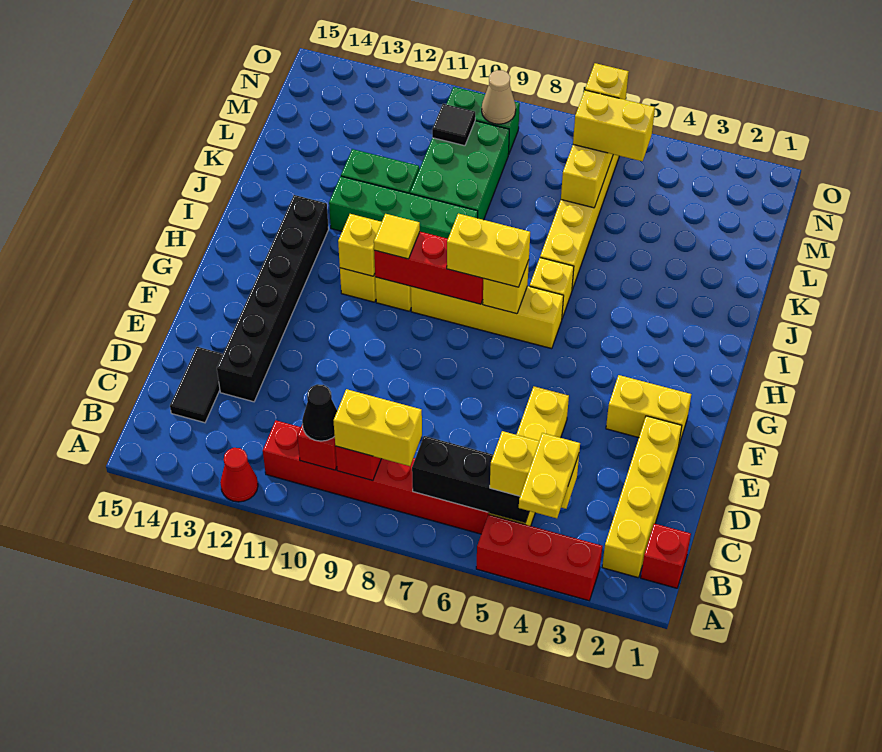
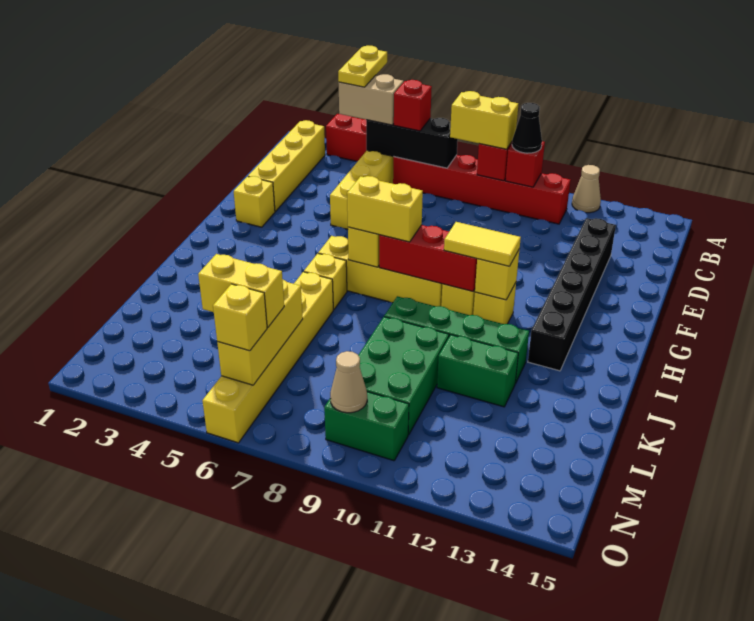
red cone A12 level 1 -> tan cone A12 level 1
red brick B1 level 1 -> red brick B6 level 3
yellow brick B4:B5 level 3 -> tan brick B4:B5 level 3
black tile C14:D14 level 1 -> none
yellow brick F2:F3 level 1 -> yellow brick F2 level 1
yellow tile H10 level 3 -> yellow tile H10:H11 level 3
black tile M10 level 2 -> none

